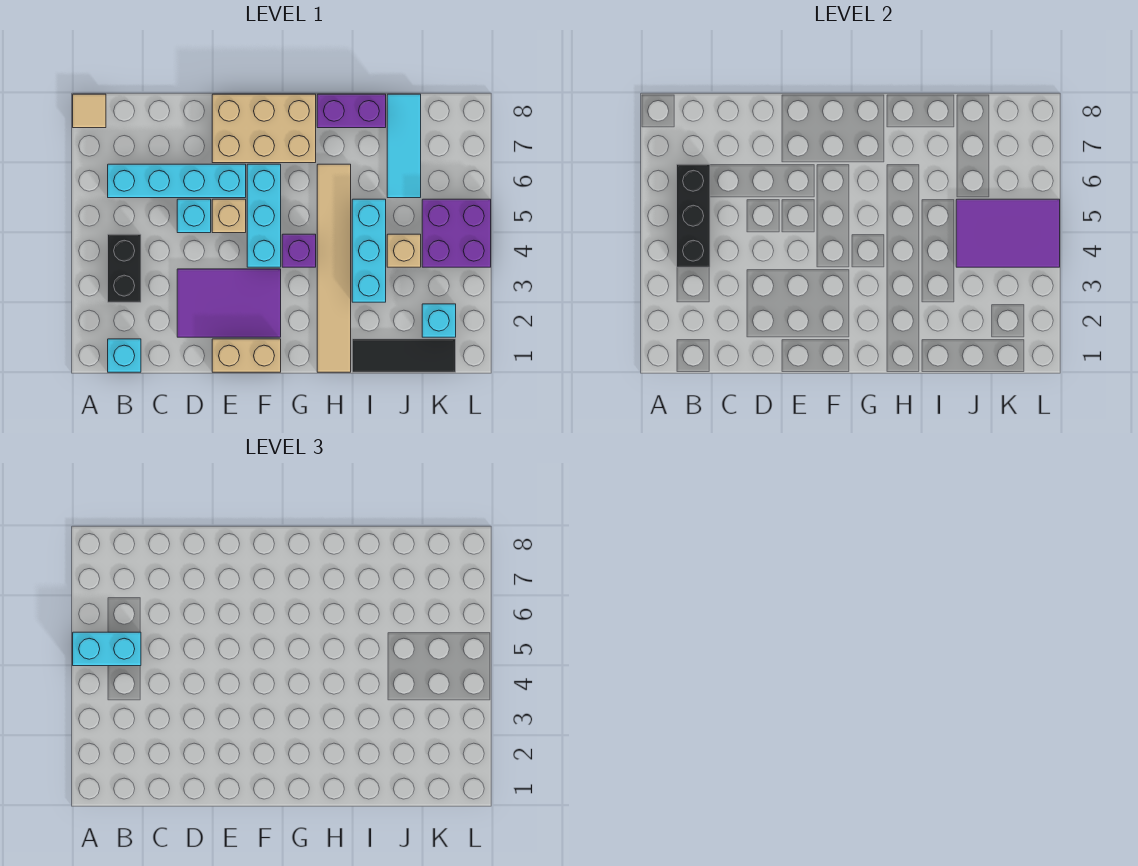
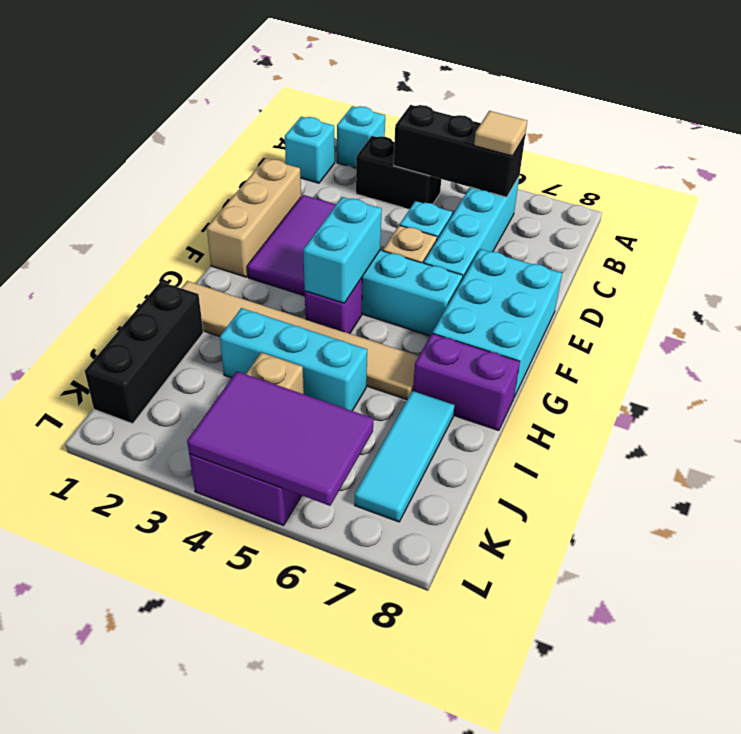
cyan brick A5:B5 level 3 -> cyan brick F4:G4 level 2
tan tile A8 level 1 -> tan tile B6 level 3
tan brick E1:F1 level 1 -> tan brick D1:F1 level 1
tan brick E7:G8 level 1 -> cyan brick E7:G8 level 1
purple brick H8:I8 level 1 -> purple brick H7:H8 level 1
black tile I1:K1 level 1 -> black brick I1:K1 level 1
purple tile J4:L5 level 2 -> purple tile K4:L6 level 2
cyan tile J6:J8 level 1 -> cyan tile I7:K7 level 1
cyan brick K2 level 1 -> cyan brick A2 level 1

